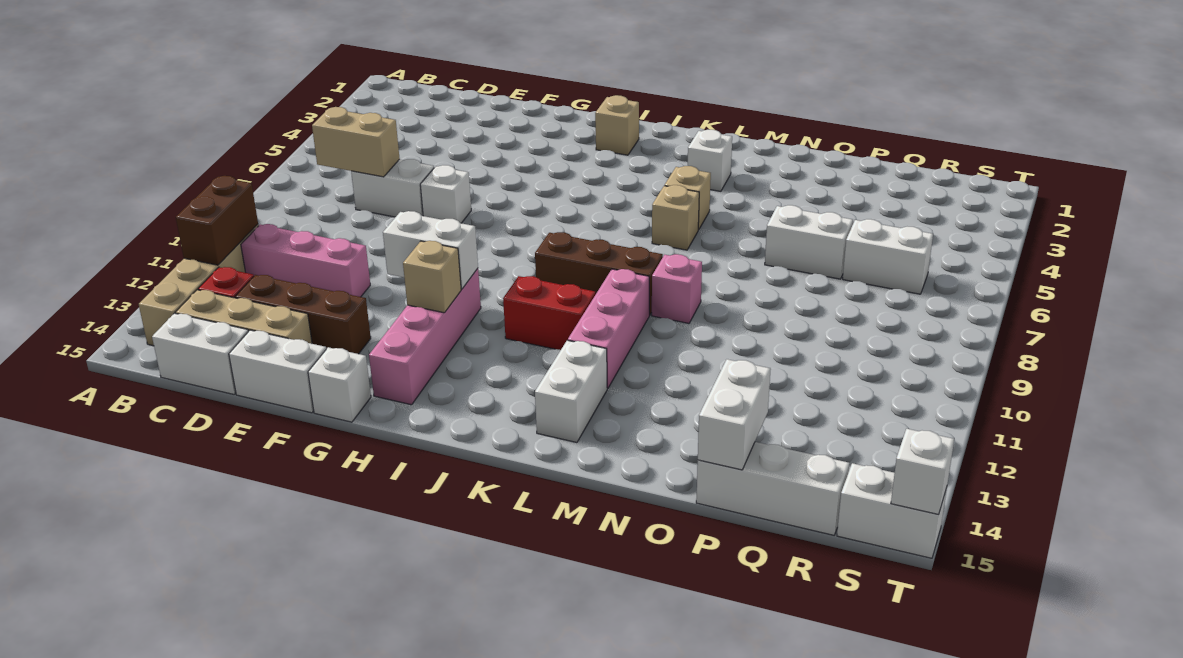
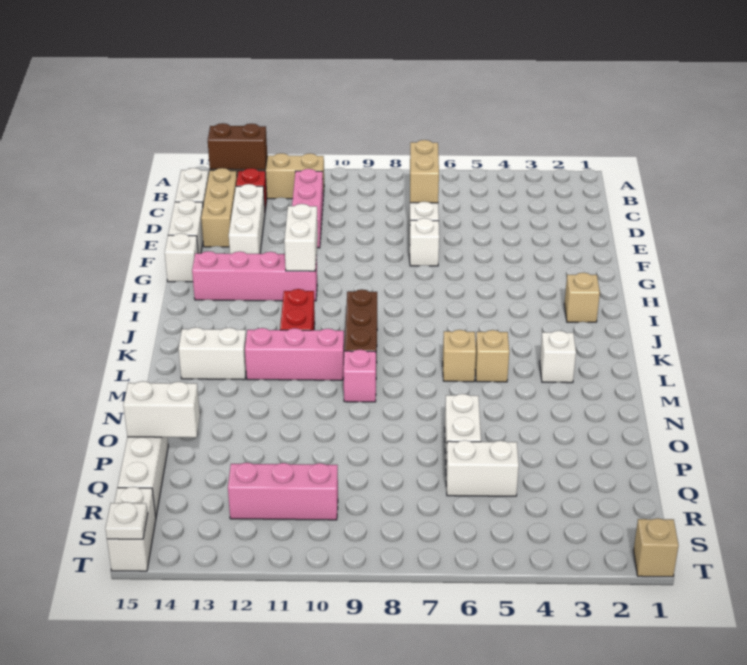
brown brick B11:B12 level 2 -> brown brick B13:B14 level 2
brown brick D13:F13 level 1 -> white brick D13:F13 level 1
tan brick H12 level 2 -> tan brick T1 level 1
white brick Q6:R6 level 1 -> white brick Q5:Q6 level 1
none -> pink brick R10:R12 level 1
white brick T15 level 2 -> white plate T15 level 2

